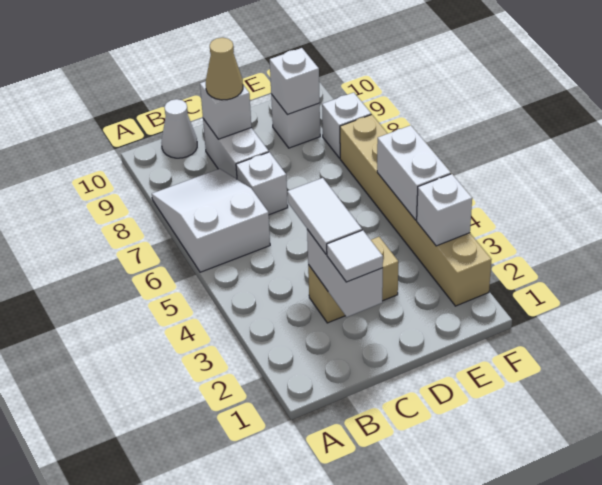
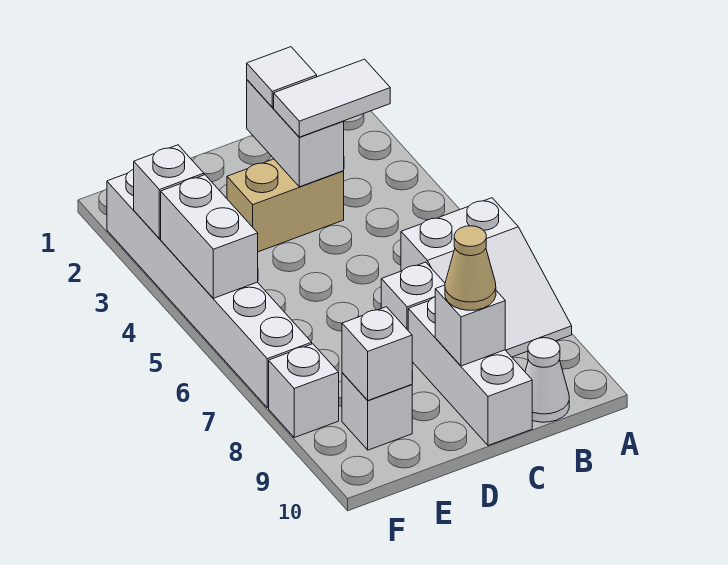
white tile C3:C4 level 3 -> white tile B3:C3 level 3
white brick C8:C9 level 1 -> white brick C8:C10 level 1
tan brick F2:F7 level 1 -> white brick F2:F7 level 1

